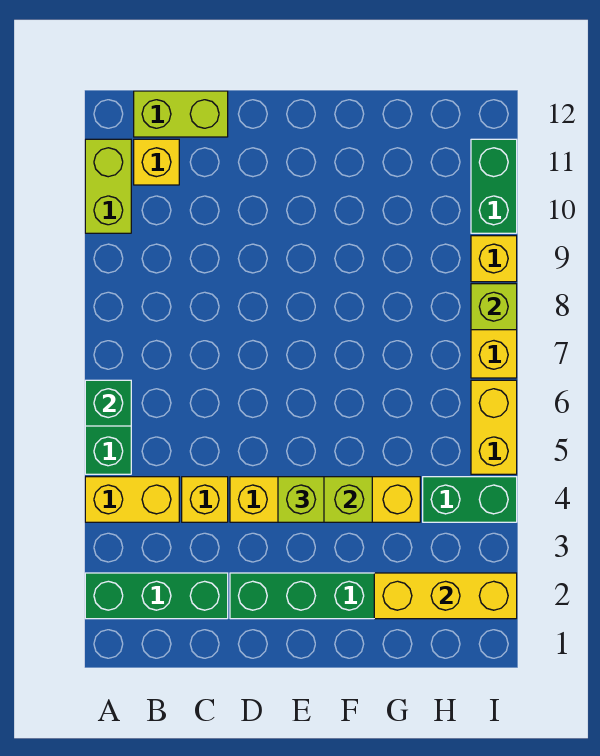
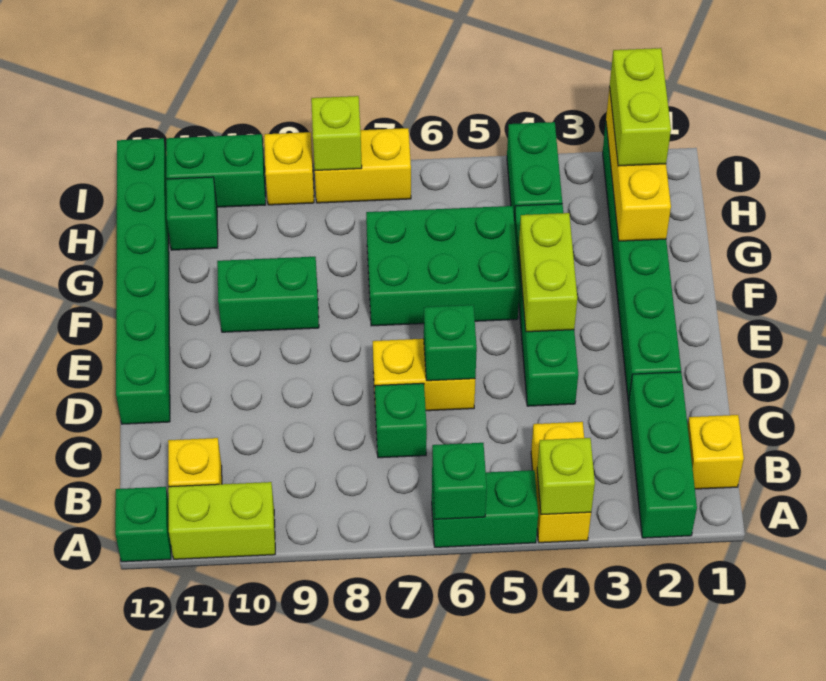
none -> green brick A12 level 1
lime brick B12:C12 level 1 -> lime brick H2:I2 level 3
yellow brick C4 level 1 -> yellow brick B1 level 1
none -> green brick C7 level 1
yellow brick D4:G4 level 1 -> green brick D4:G4 level 1
none -> green brick D6 level 2
none -> green brick D12:I12 level 1
lime brick E4 level 3 -> lime brick A4 level 2
none -> green brick F5:G7 level 1
none -> green brick F9:F10 level 1
none -> green brick H11 level 1
yellow brick I5:I6 level 1 -> yellow brick D6:D7 level 1

